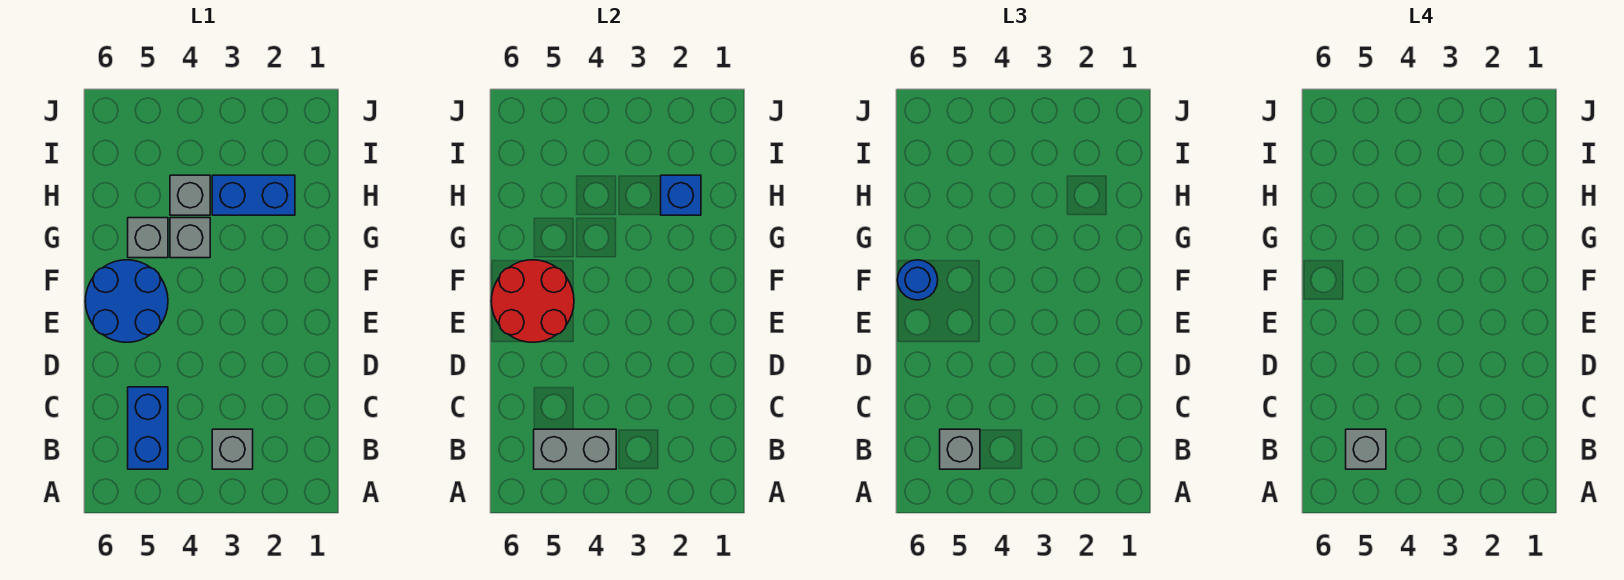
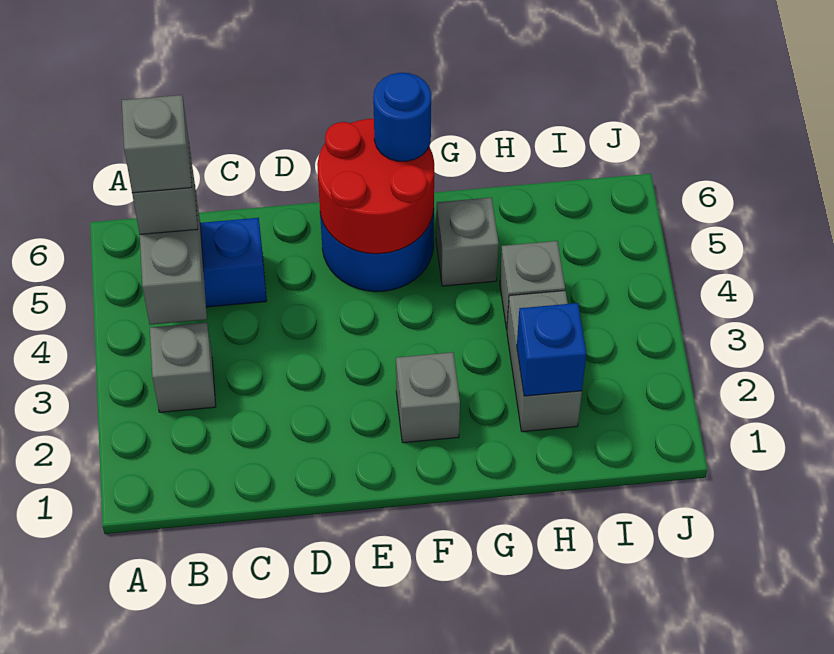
grey brick G4 level 1 -> grey brick F2 level 1
blue brick H2:H3 level 1 -> grey brick H2:H3 level 1

